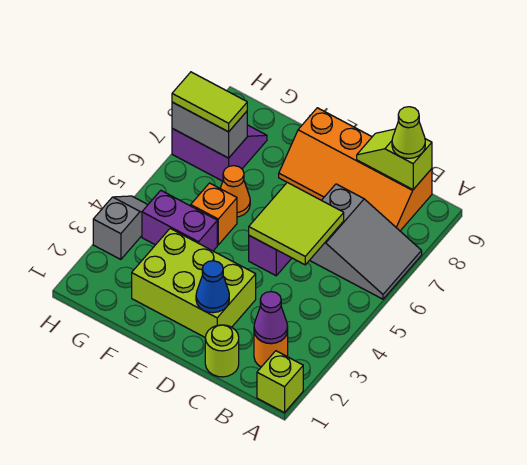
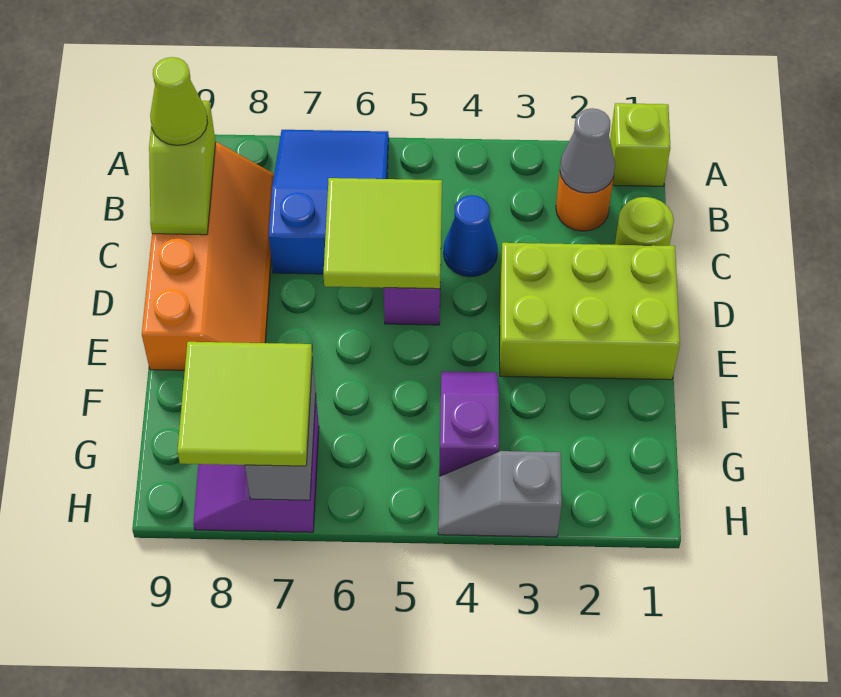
grey slope A6:C7 level 1 top C -> blue slope A6:C7 level 1 top C
purple cone B2 level 2 -> grey cone B2 level 2
lime brick D2:F3 level 1 -> lime brick D1:E3 level 1
blue cone D2 level 2 -> blue cone C4 level 1
purple brick F4:G4 level 1 -> purple slope F4:G4 level 1 top G
orange brick F5 level 1 -> none
orange cone F6 level 1 -> none
lime tile G7:H7 level 3 -> lime tile G7:H8 level 3

